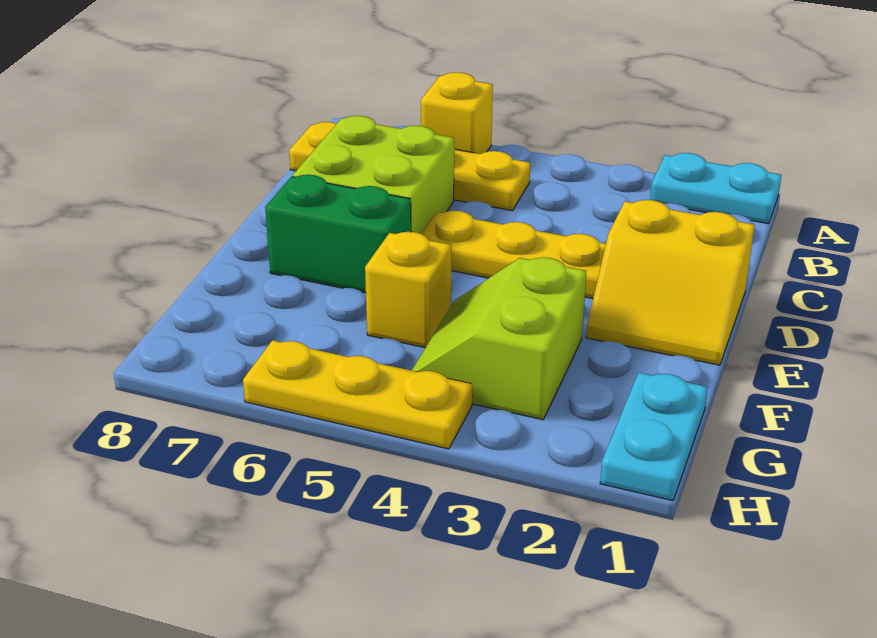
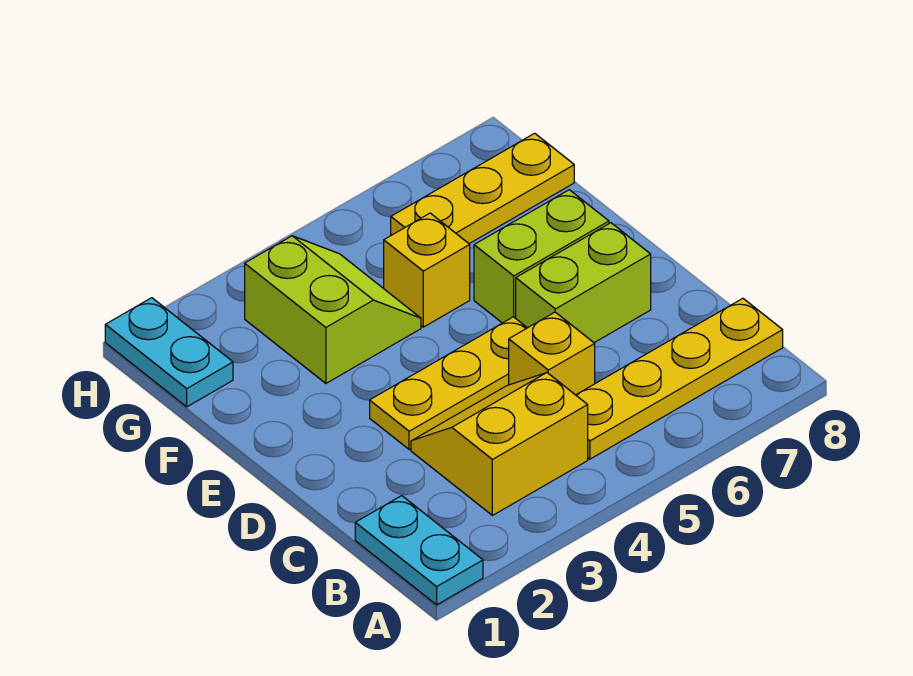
cyan plate A1:A2 level 1 -> cyan plate A1:B1 level 1
yellow brick A6 level 1 -> yellow brick C5 level 1
lime brick C6:D7 level 1 -> lime brick D6:D7 level 1
yellow slope D1:E2 level 1 top D -> yellow slope B3:C4 level 1 top B
green brick E6:E7 level 1 -> lime brick E6:E7 level 1
yellow plate H4:H6 level 1 -> yellow plate G6:G8 level 1

